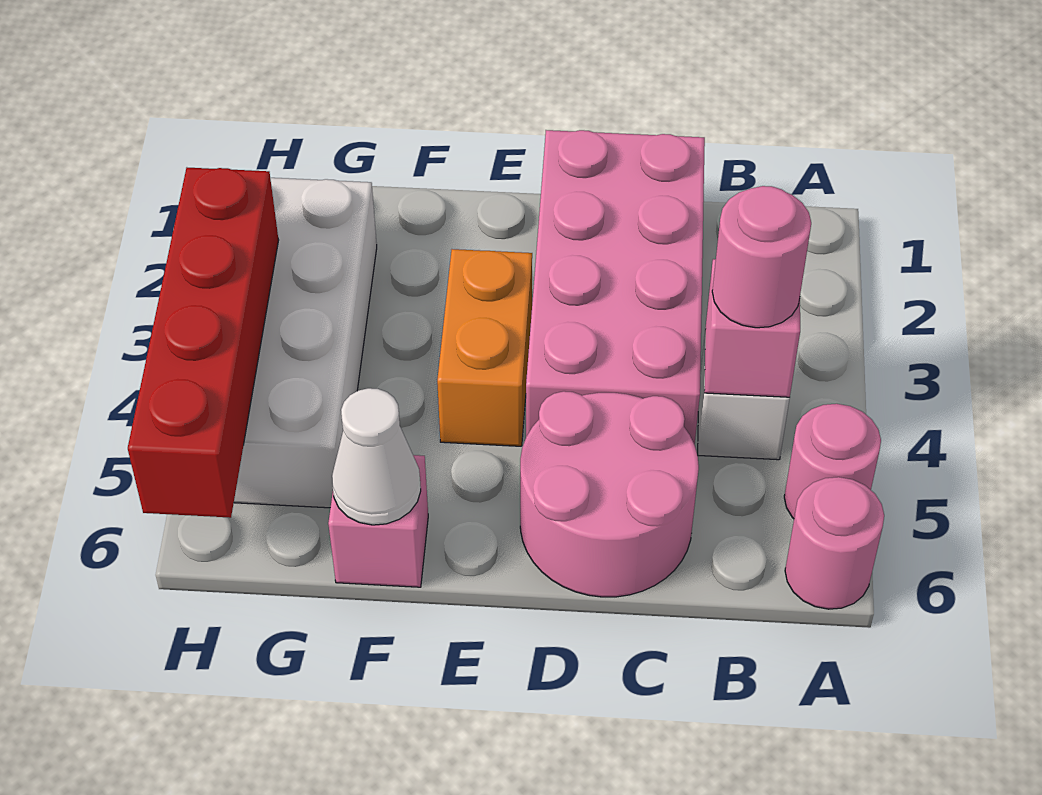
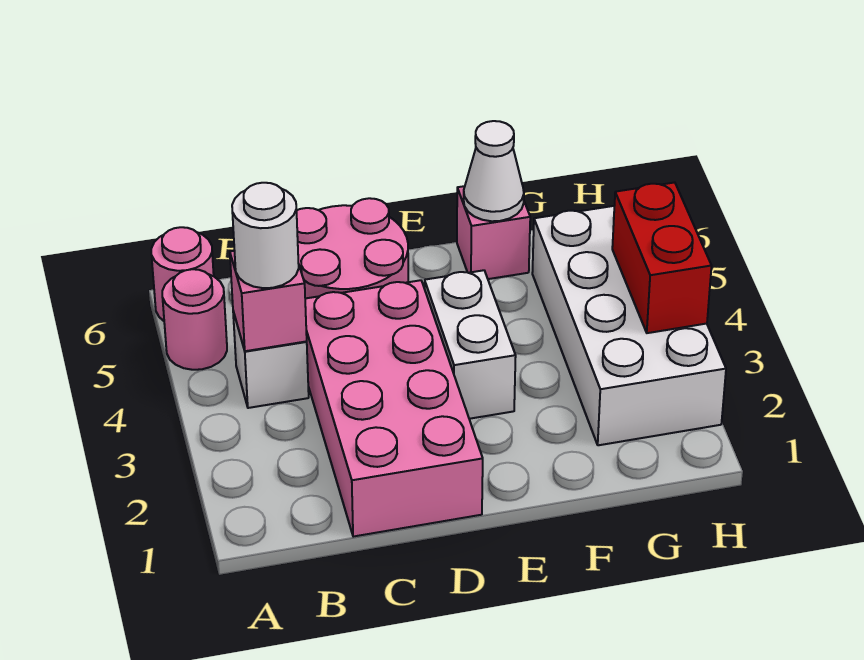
pink round brick B4 level 3 -> white round brick B4 level 3
orange brick E3:E4 level 1 -> white brick E3:E4 level 1
red brick H3:H6 level 2 -> red brick H3:H4 level 2

